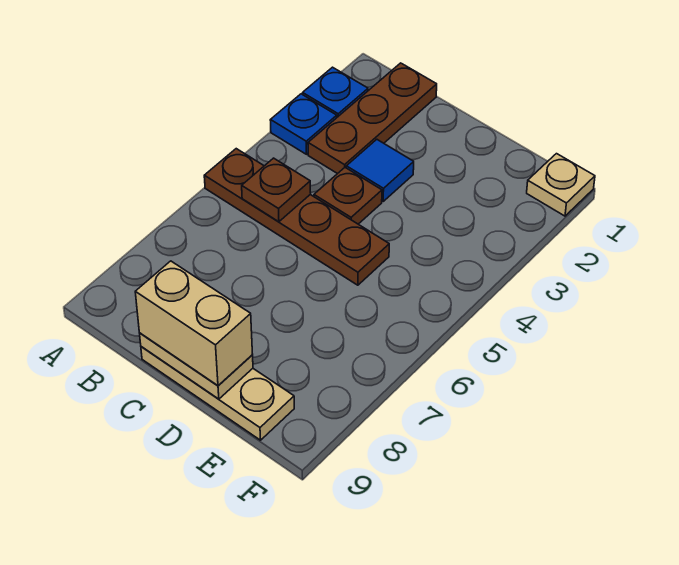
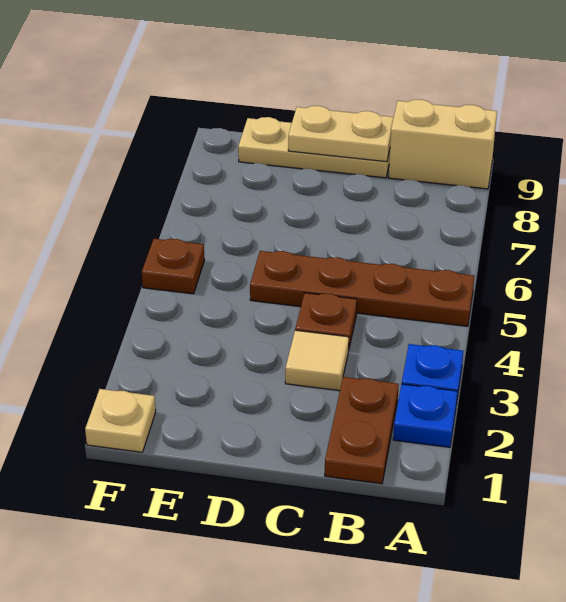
brown plate B1:B3 level 1 -> brown plate B1:B2 level 1
brown plate B5 level 2 -> brown plate F5 level 1
blue tile C3 level 1 -> tan tile C3 level 1
tan brick C9:D9 level 3 -> tan brick A9:B9 level 1

